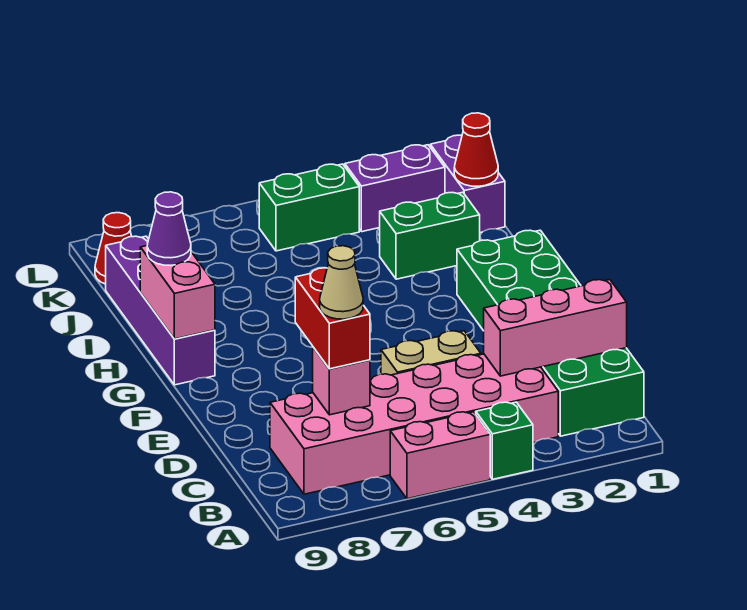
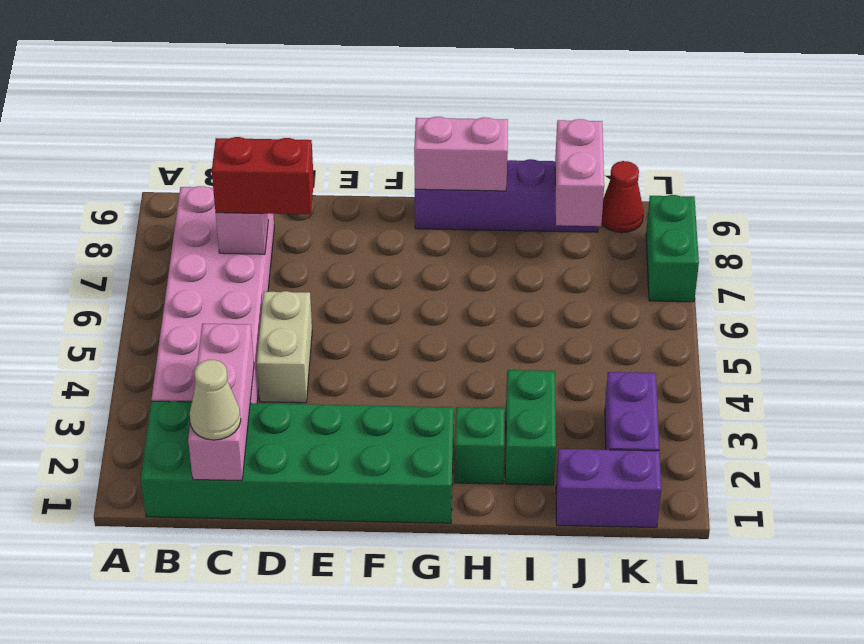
green brick A4 level 1 -> green brick H2 level 1
pink brick A5:A6 level 1 -> pink brick J8:J9 level 2
tan cone C7 level 4 -> tan cone C1 level 3
purple cone H9 level 3 -> none
red cone J1 level 2 -> none
green brick K4:K5 level 1 -> green brick L7:L8 level 1

